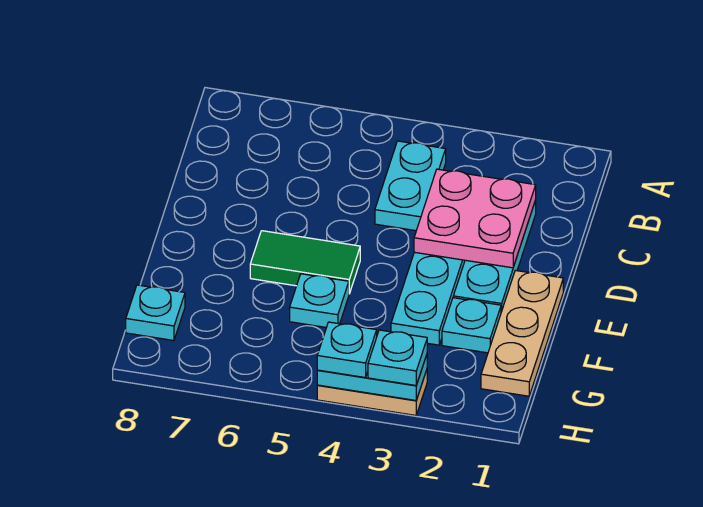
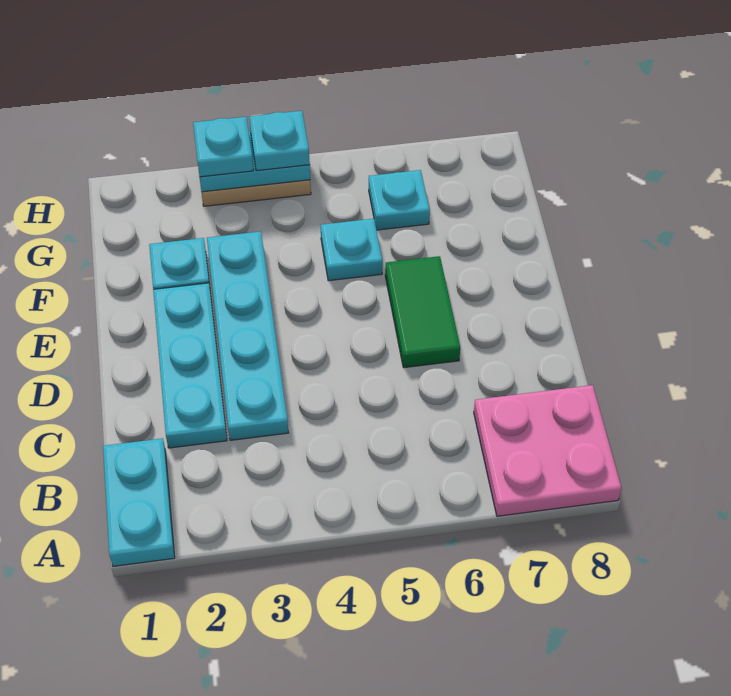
cyan plate B4:C4 level 1 -> cyan plate A1:B1 level 1
pink plate C2:D3 level 2 -> pink plate A7:B8 level 1
tan plate E1:G1 level 1 -> none
green tile E5:E6 level 1 -> green tile D6:E6 level 1
cyan plate G8 level 1 -> cyan plate G6 level 1

